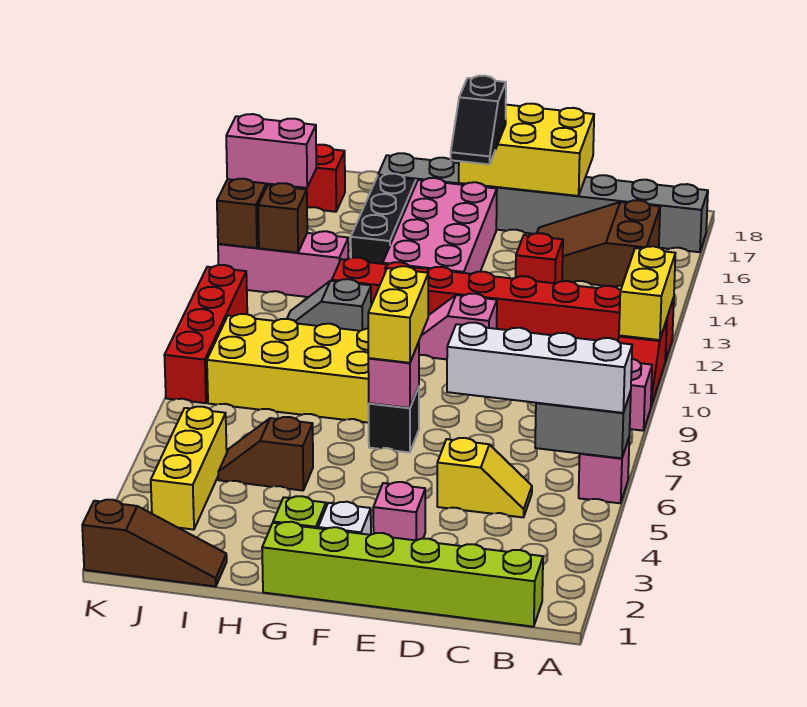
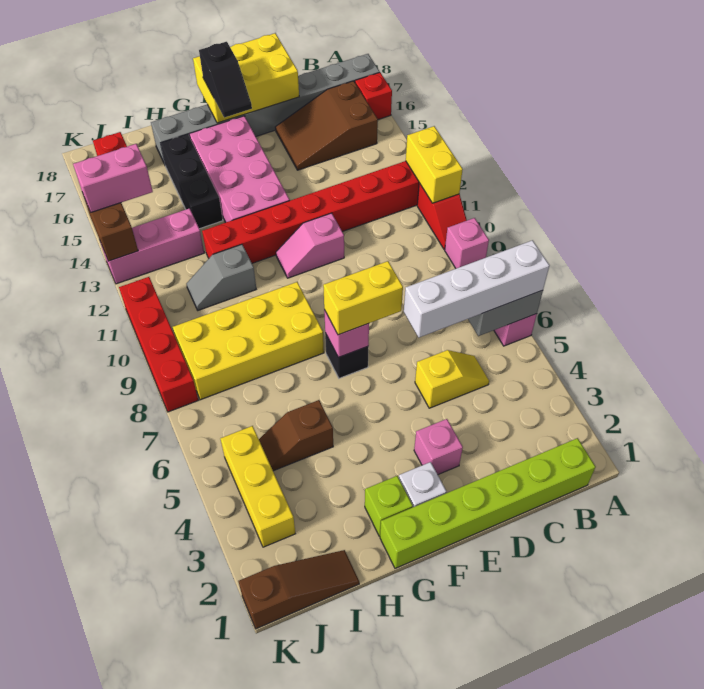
red brick D14 level 1 -> red brick A16 level 1
yellow brick F7:F8 level 3 -> yellow brick E7:F7 level 3
brown brick J13 level 2 -> none

